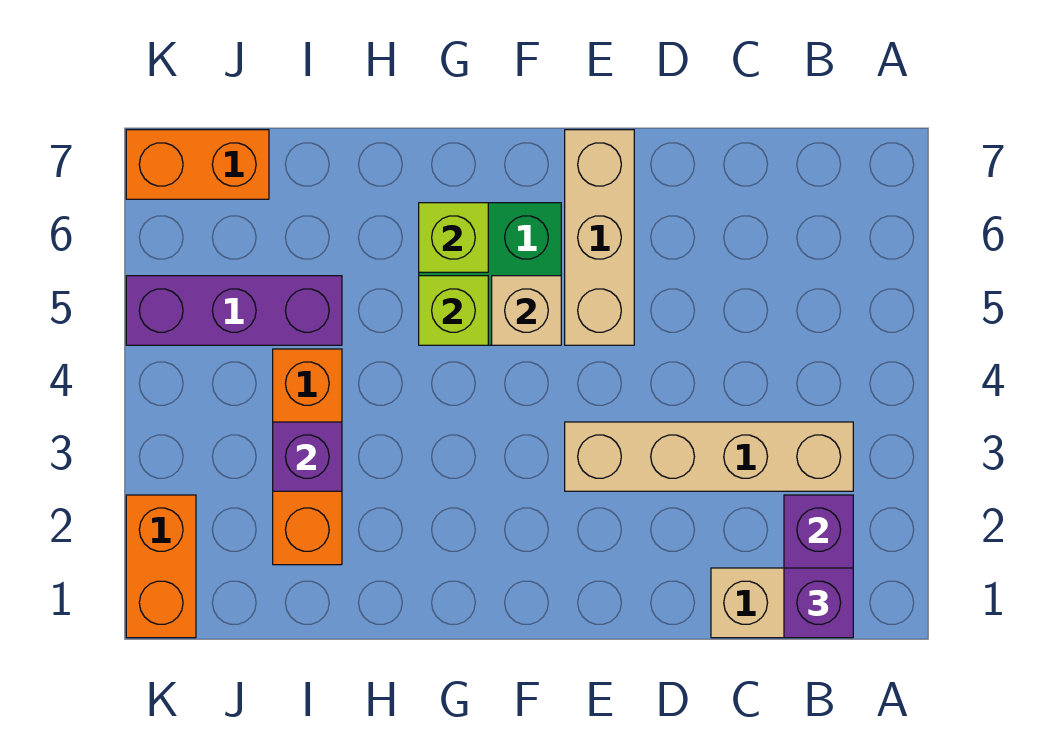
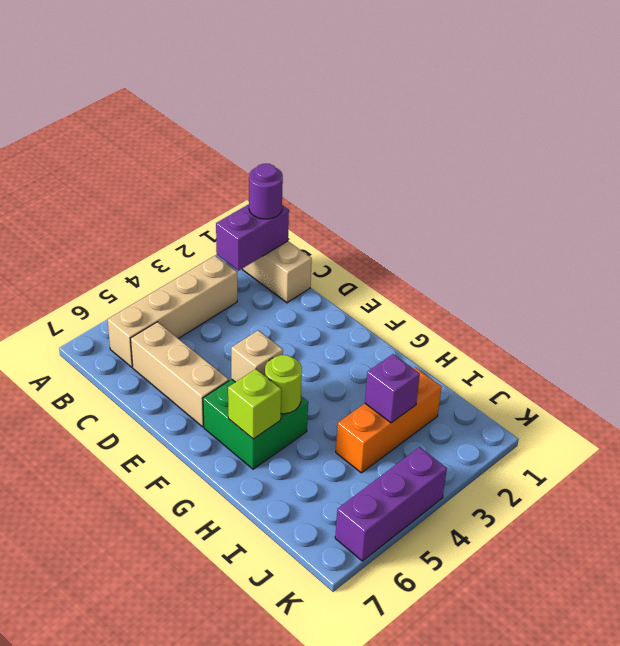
purple brick B1 level 3 -> purple round brick B1 level 3
tan brick B3:E3 level 1 -> tan brick B3:B6 level 1
tan brick E5:E7 level 1 -> tan brick C6:E6 level 1
lime brick G5 level 2 -> lime round brick G5 level 2
purple brick I5:K5 level 1 -> purple brick K4:K6 level 1
orange brick J7:K7 level 1 -> none
orange brick K1:K2 level 1 -> none

